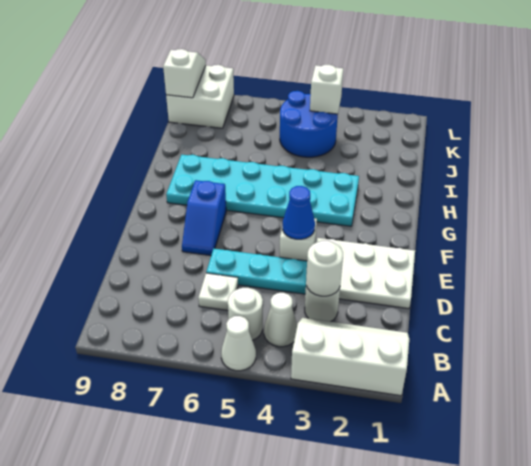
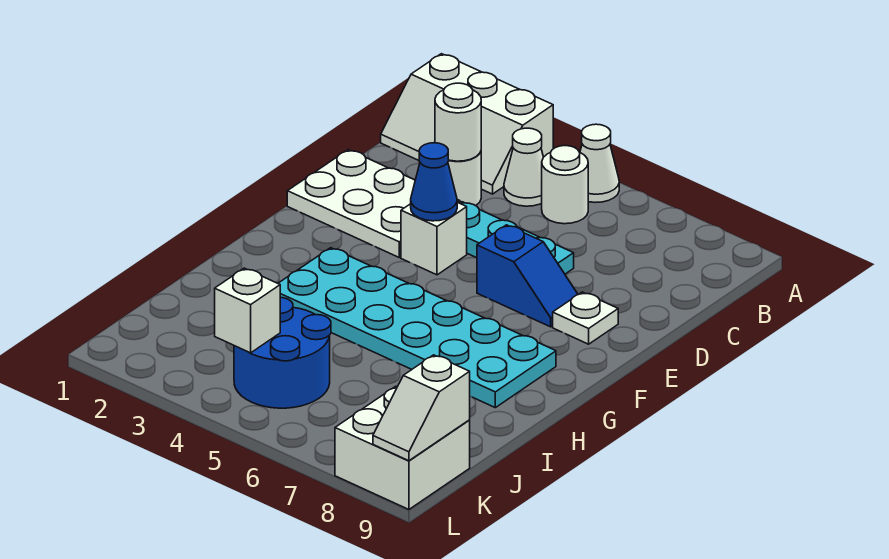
white plate C6 level 1 -> white plate E8 level 1
blue slope E7:F7 level 1 top F -> blue slope E6:E7 level 1 top 6

